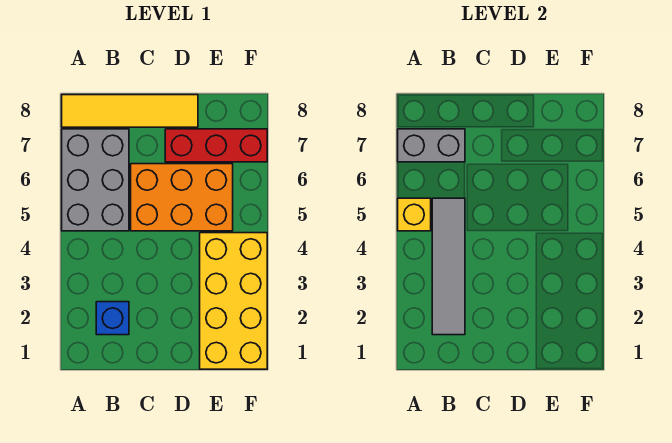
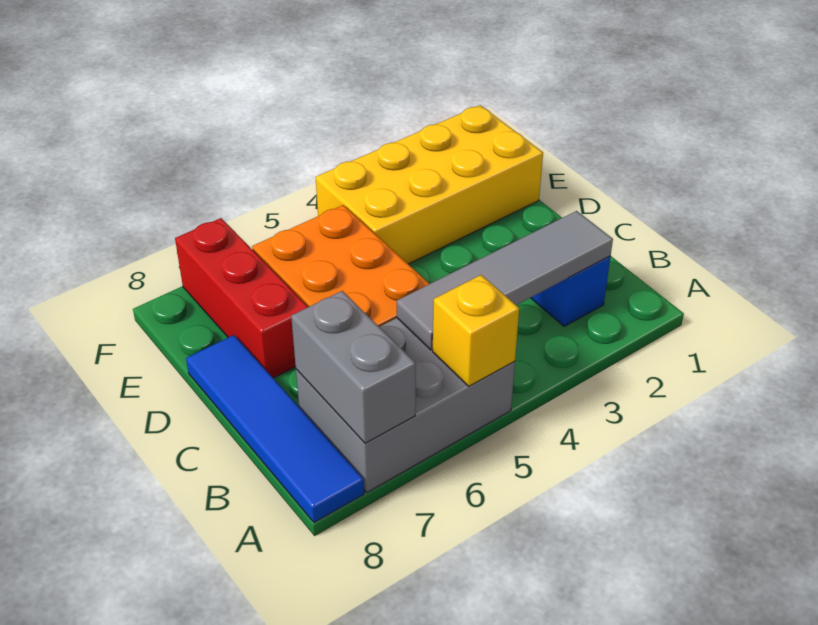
yellow tile A8:D8 level 1 -> blue tile A8:D8 level 1

